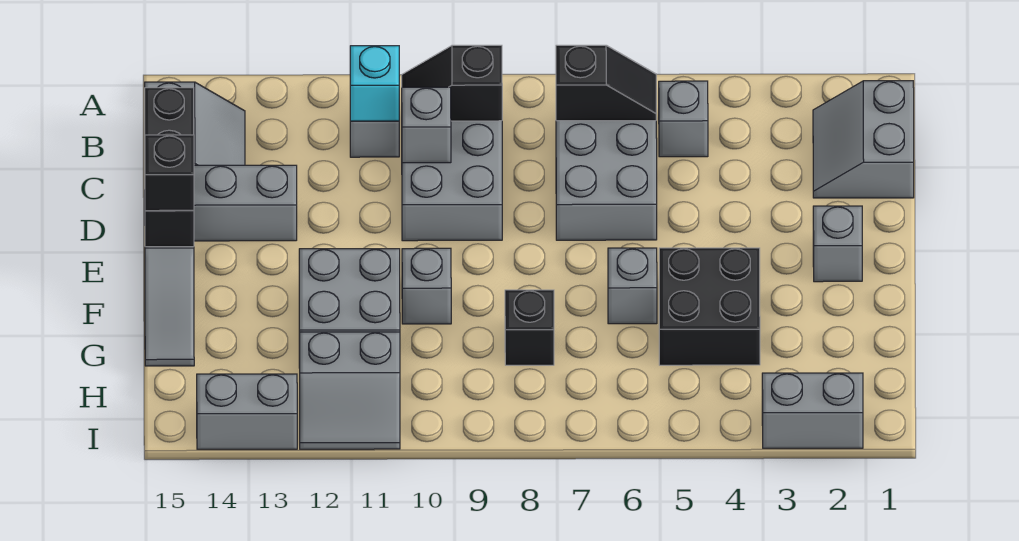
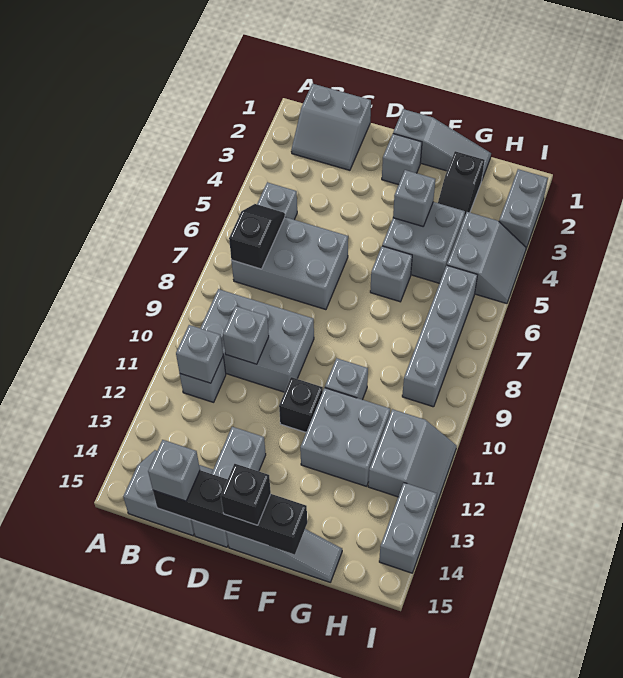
black slope B9:B10 level 2 top 9 -> black slope G2:G3 level 1 top 2
cyan brick B11 level 2 -> grey brick B11 level 2
black brick C15:E15 level 2 -> black brick C15:F15 level 2
none -> grey brick C15 level 3
none -> grey slope E1:G1 level 1 top E
black brick F4:G5 level 1 -> grey brick F4:G5 level 1
none -> grey brick F4 level 2
black brick G8 level 1 -> black brick E11 level 1
none -> grey slope H4:I5 level 1 top H
none -> grey brick H6:H9 level 1

